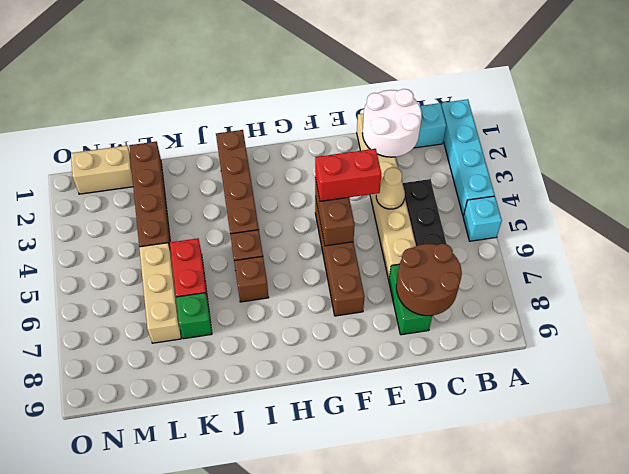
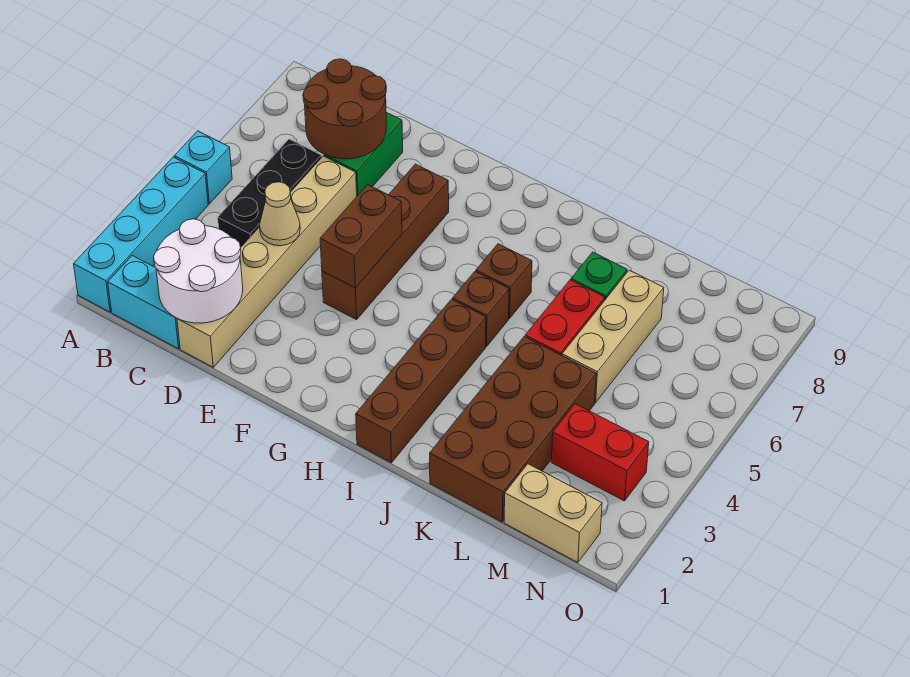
red brick E4:F4 level 3 -> red brick M3:N3 level 1
brown brick L1:L4 level 1 -> brown brick K1:L4 level 1

